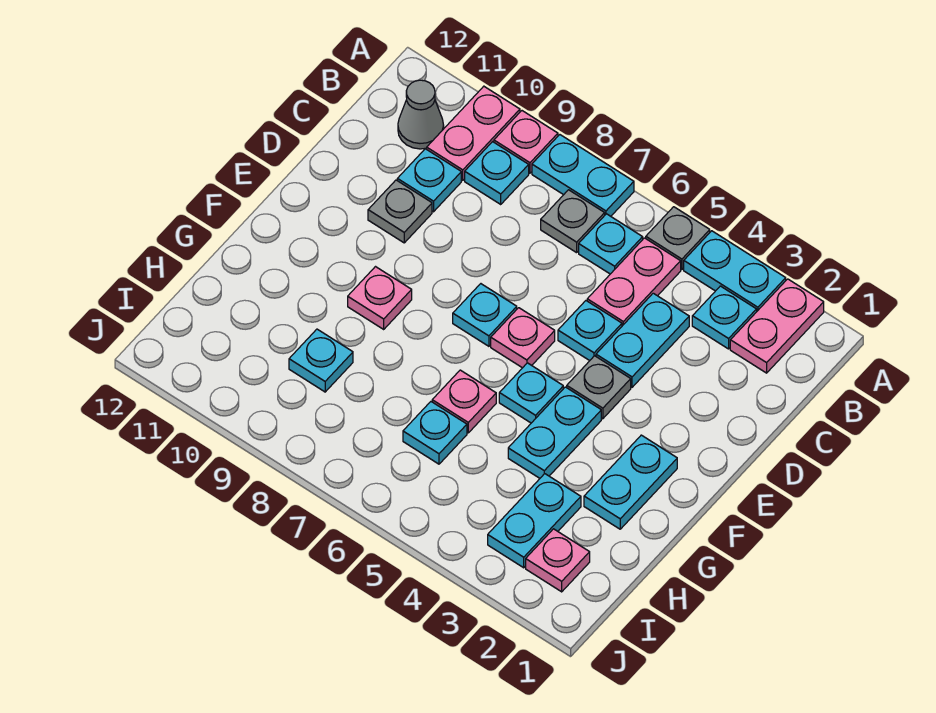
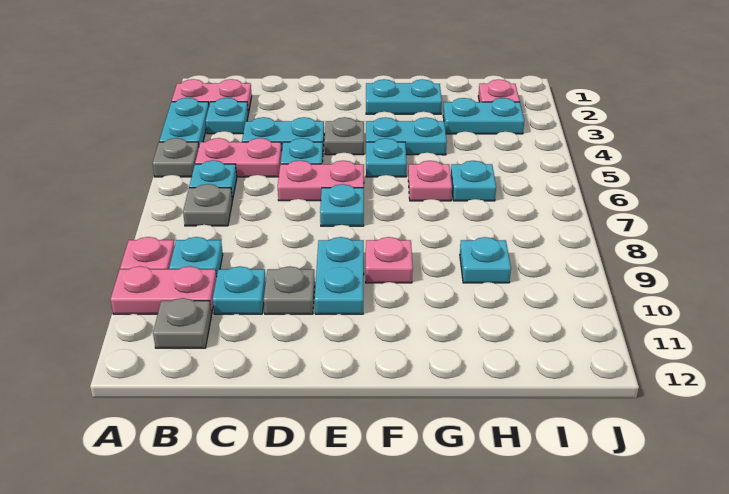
cyan plate A7:A8 level 1 -> cyan plate E9:E10 level 1
grey cone B11 level 1 -> grey plate B11 level 1
pink plate E6 level 1 -> pink plate D6:E6 level 1

